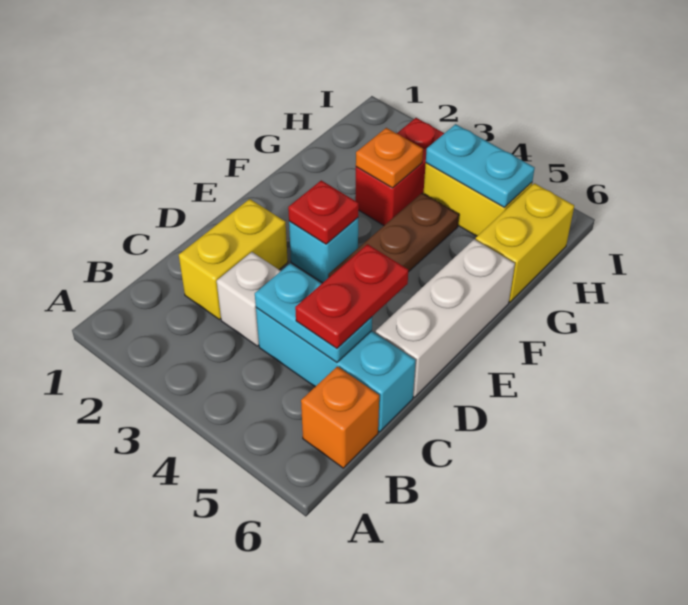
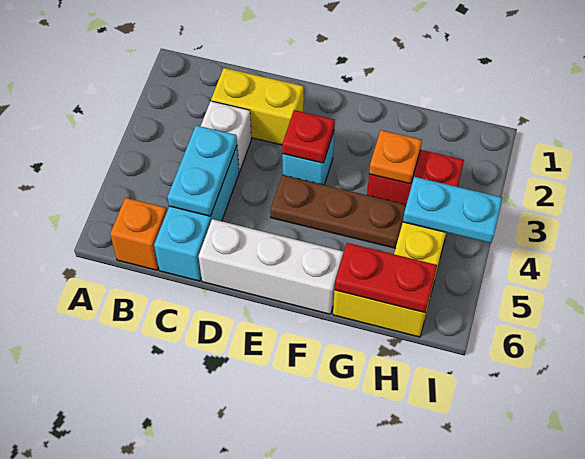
red plate C5:D5 level 3 -> red plate G6:H6 level 2
cyan plate H4:H5 level 2 -> cyan plate H4:I4 level 2

